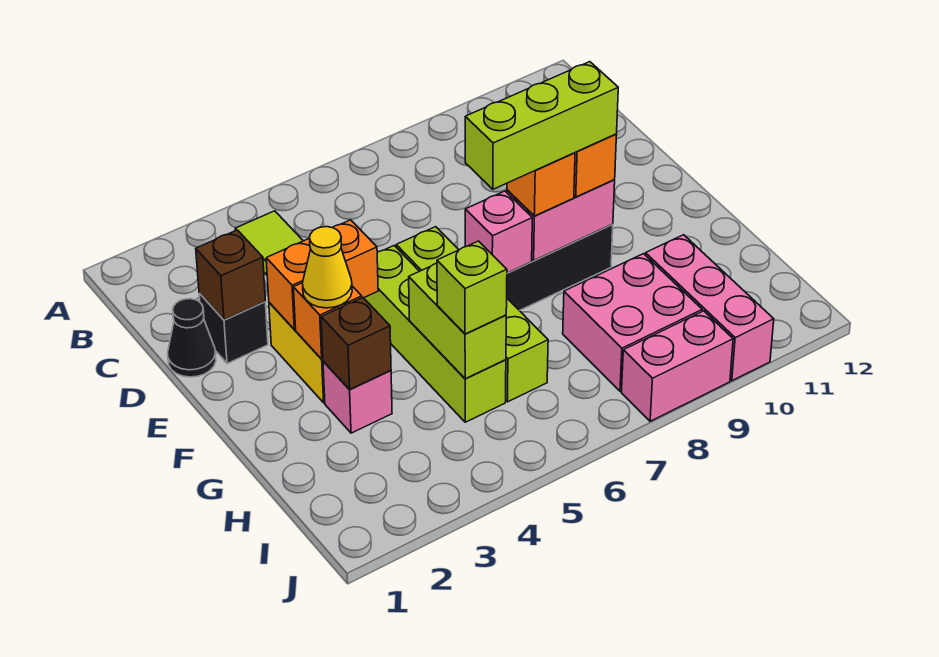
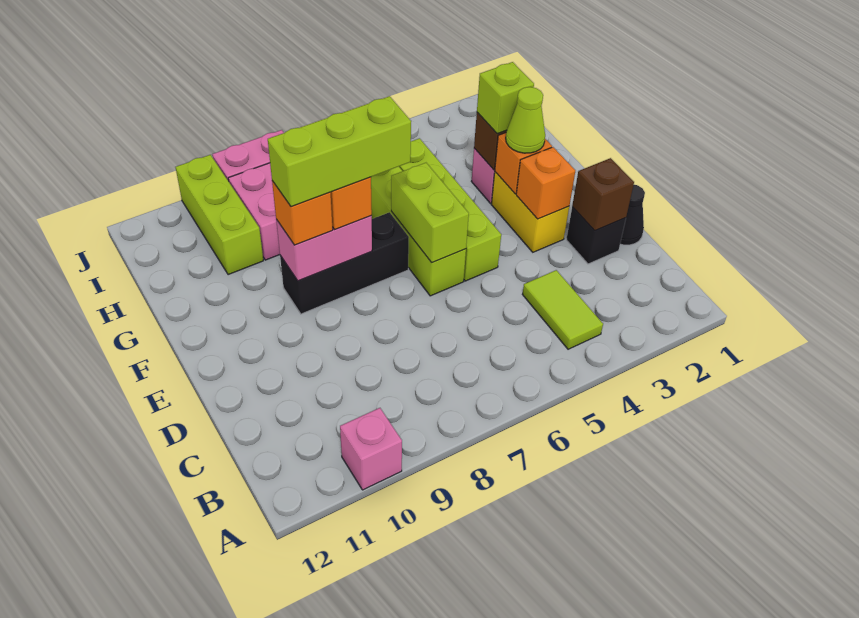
orange brick E3:E4 level 2 -> orange brick E3 level 2
yellow cone F3 level 3 -> lime cone F3 level 3
pink brick F7 level 2 -> pink brick A10 level 1
lime brick G5:H5 level 2 -> lime brick E6:F6 level 2
lime brick H5 level 3 -> lime brick G3 level 3
pink brick H10:J10 level 1 -> lime brick H10:J10 level 1

